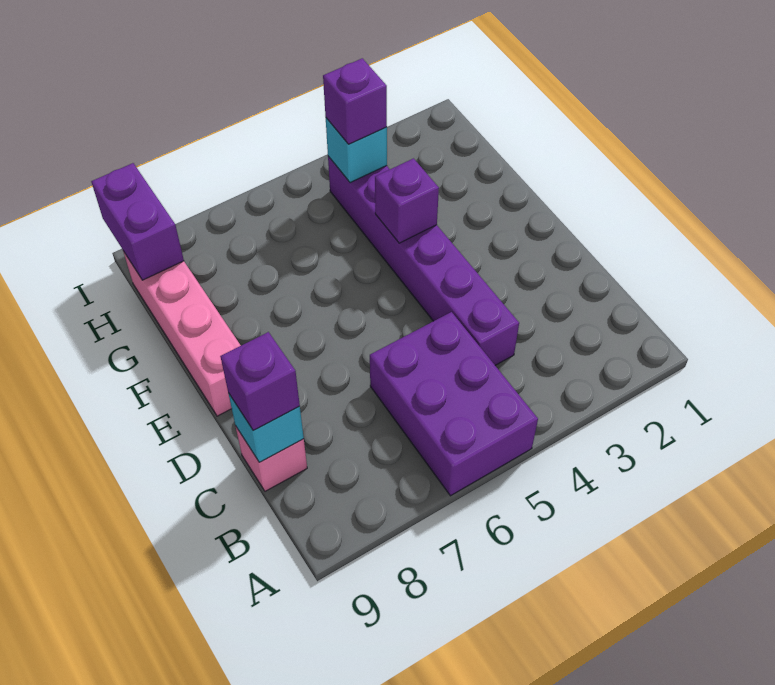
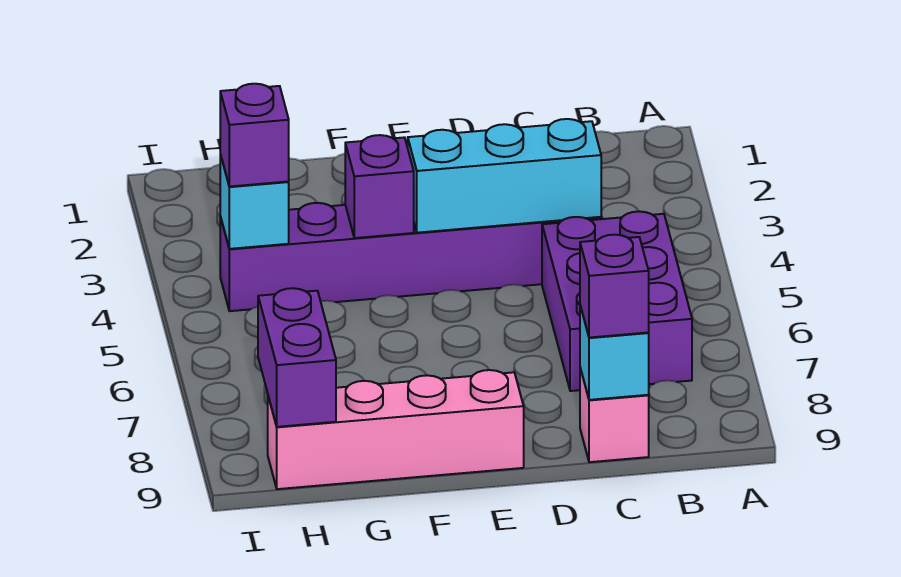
purple brick A5:C6 level 1 -> purple brick B5:C7 level 1
none -> cyan brick C4:E4 level 2
purple brick H9:I9 level 2 -> purple brick H8:H9 level 2

